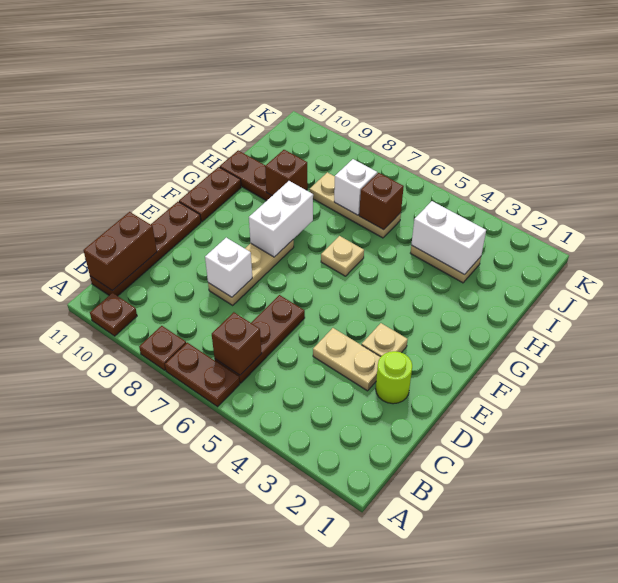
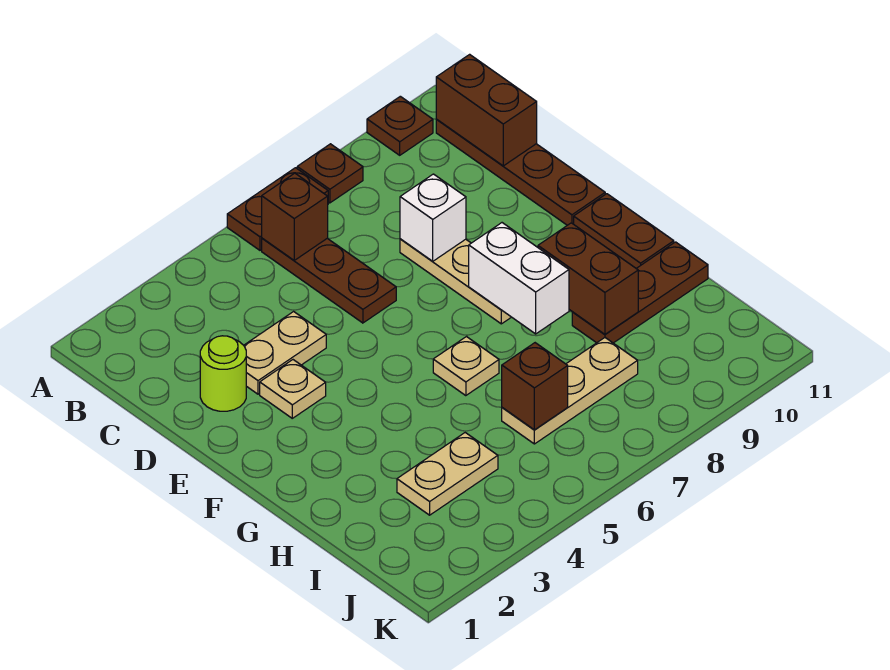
brown brick H9 level 2 -> brown brick G9:H9 level 2
white brick I3:I4 level 2 -> none
white brick I7 level 2 -> none

